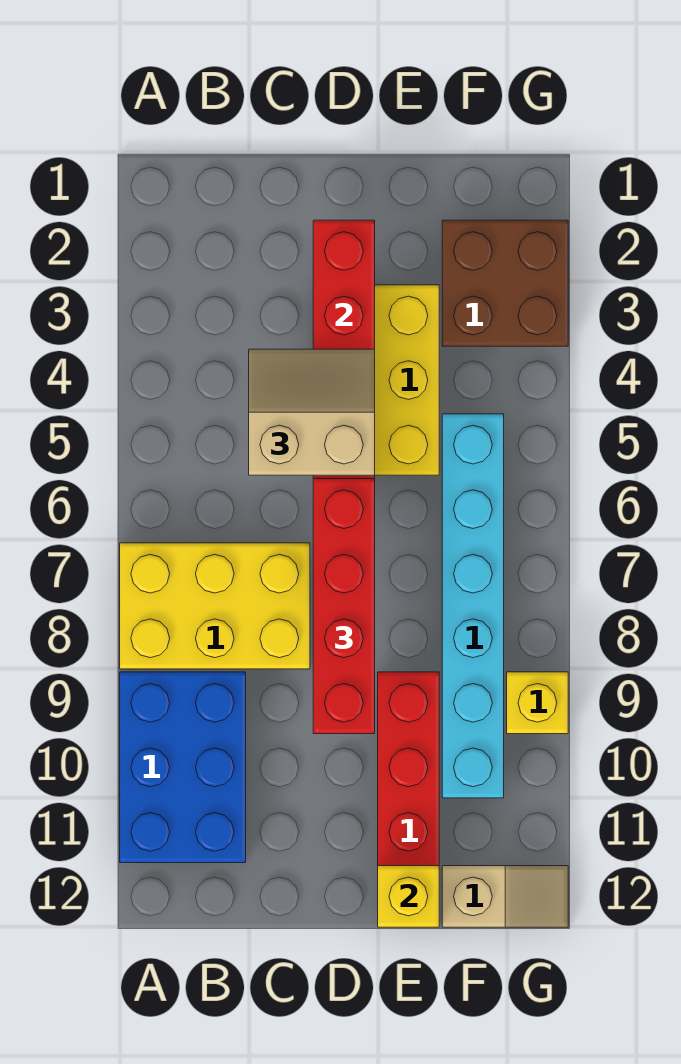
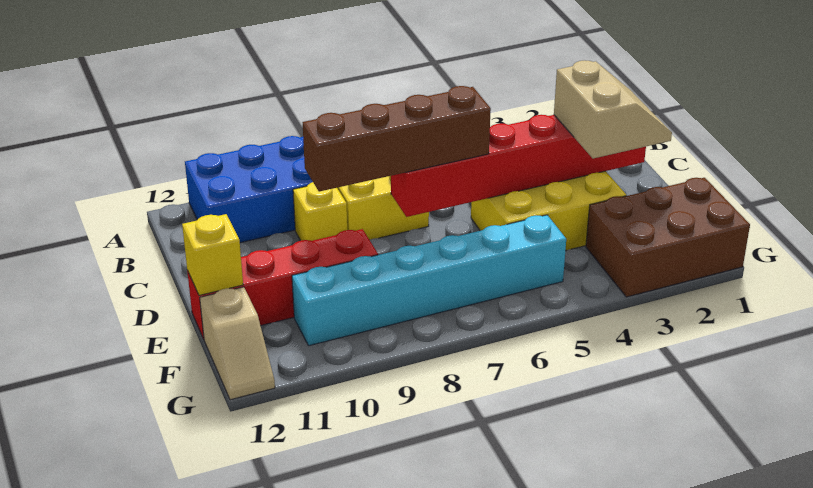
tan slope C4:D5 level 3 top 5 -> tan slope D2:E3 level 3 top 3
red brick D6:D9 level 3 -> brown brick D6:D9 level 3
brown brick F2:G3 level 1 -> brown brick F1:G3 level 1
yellow brick G9 level 1 -> yellow brick C9 level 1

